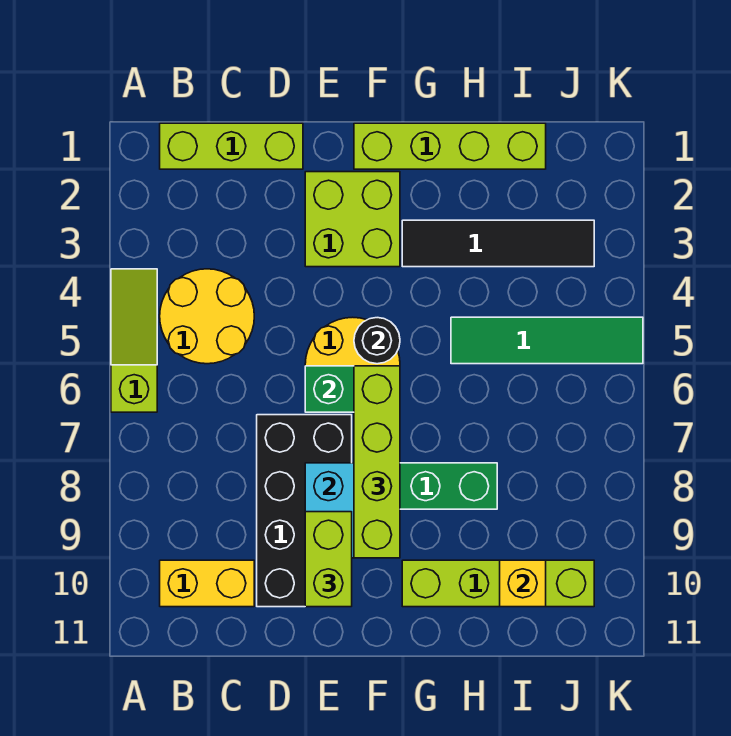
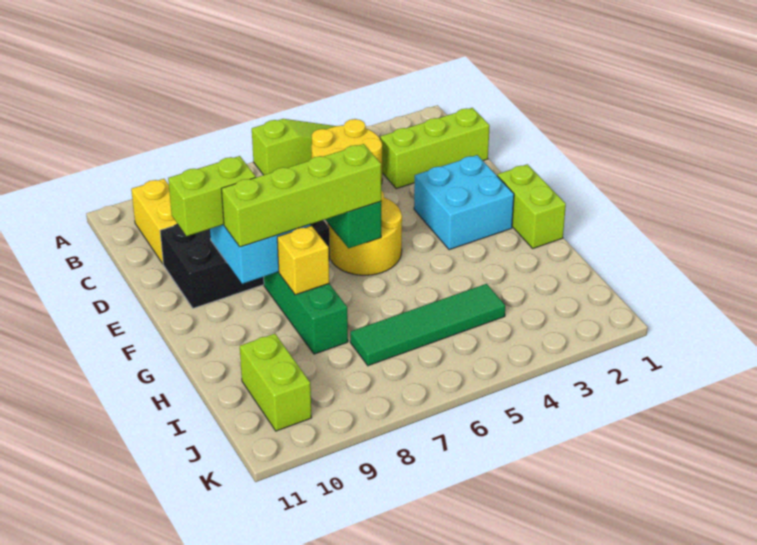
lime brick B1:D1 level 1 -> lime brick C1:C3 level 1
lime brick E2:F3 level 1 -> cyan brick E2:F3 level 1
lime brick F1:I1 level 1 -> lime brick F1:G1 level 1
black round brick F5 level 2 -> none
black tile G3:J3 level 1 -> none
lime brick G10:J10 level 1 -> lime brick I10:J10 level 1
green tile H5:K5 level 1 -> green tile I4:I7 level 1
yellow brick I10 level 2 -> yellow brick G8 level 2

